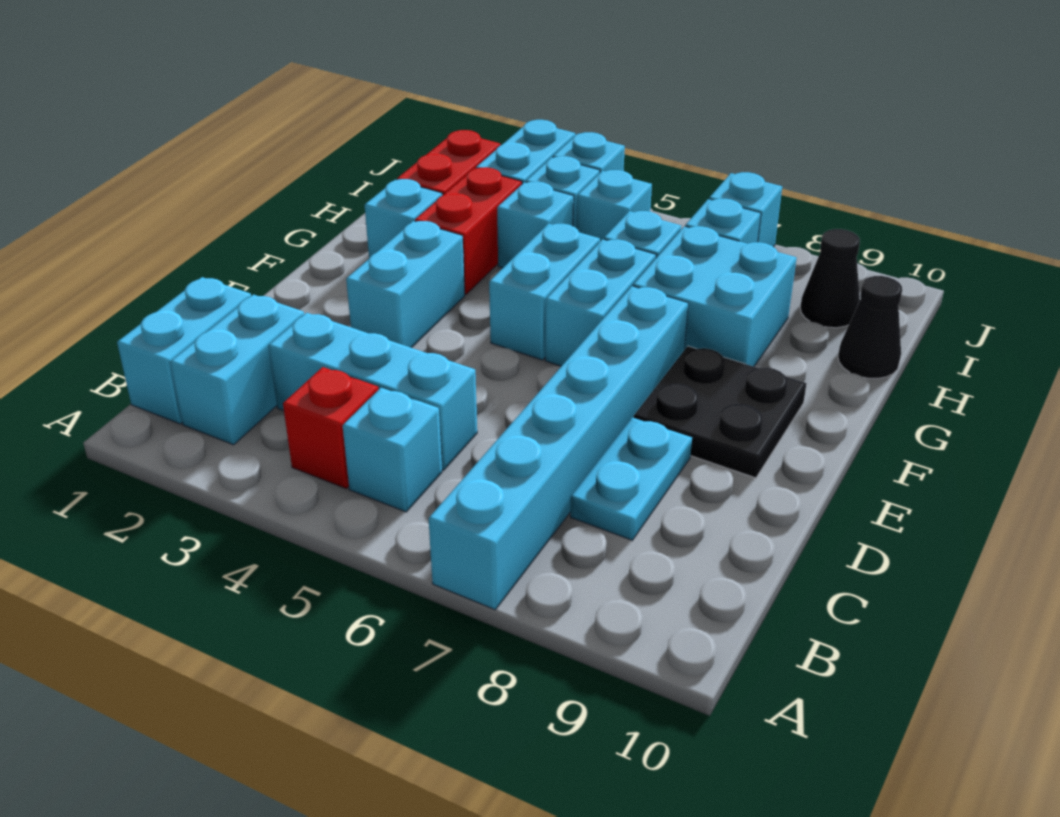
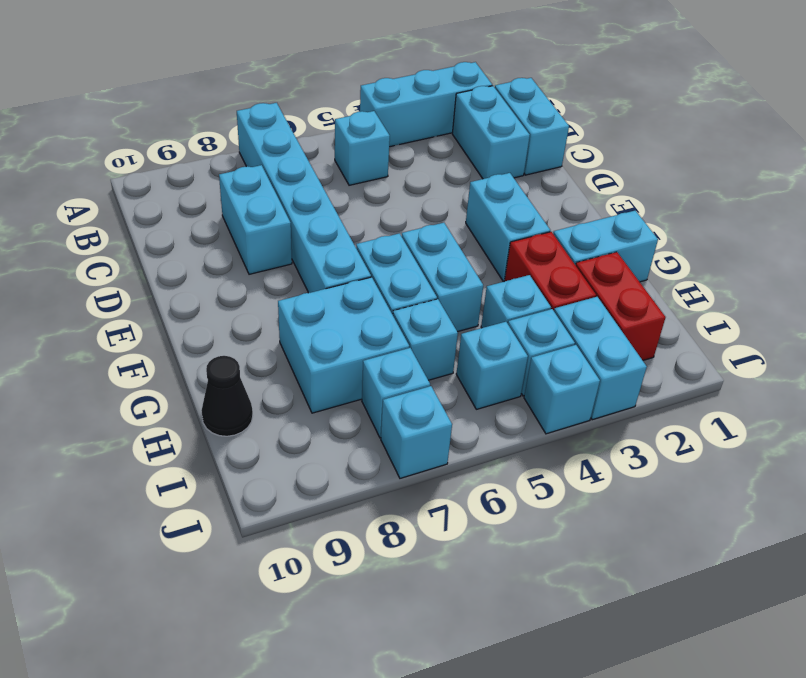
red brick B4 level 1 -> none
cyan brick C3:C5 level 1 -> cyan brick A2:A4 level 1
cyan plate C8:D8 level 1 -> cyan brick C8:D8 level 1
black plate E8:F9 level 1 -> none
cyan brick G2 level 1 -> cyan brick G1:G2 level 1
black cone I9 level 1 -> none

